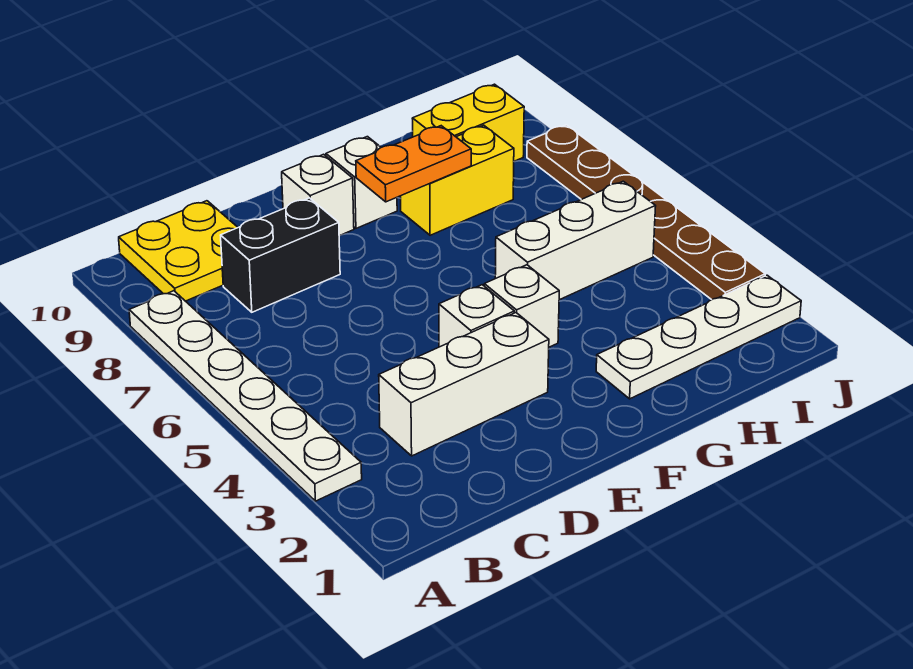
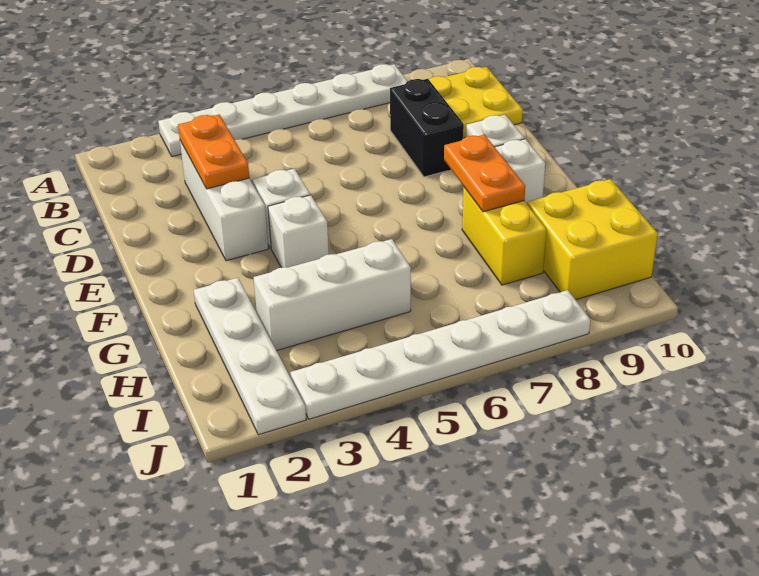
none -> orange plate C3:D3 level 2
white brick G5:I5 level 1 -> white brick H3:H5 level 1
yellow brick H9:I9 level 1 -> yellow brick H9:I10 level 1
brown plate J3:J8 level 1 -> white plate J3:J8 level 1

